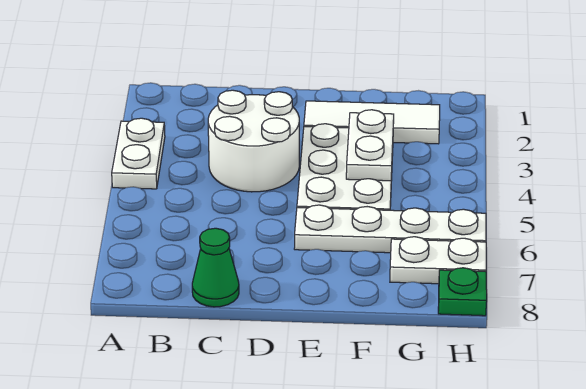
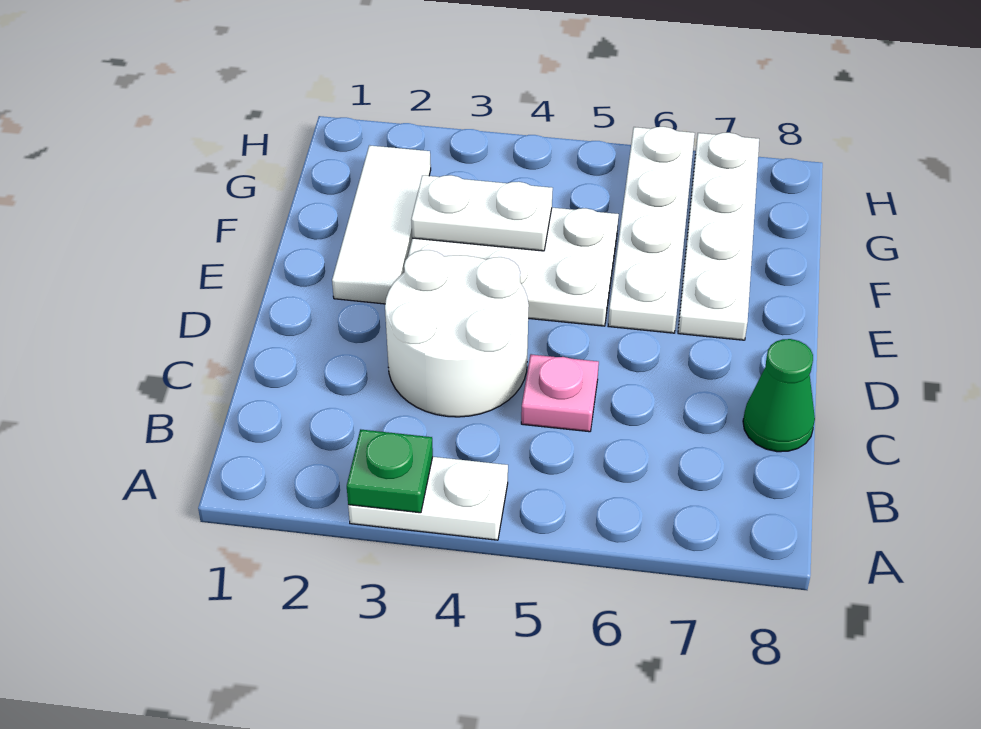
none -> pink plate C5 level 1
white plate G7:H7 level 1 -> white plate E7:H7 level 1
green plate H8 level 1 -> green plate A3 level 2

